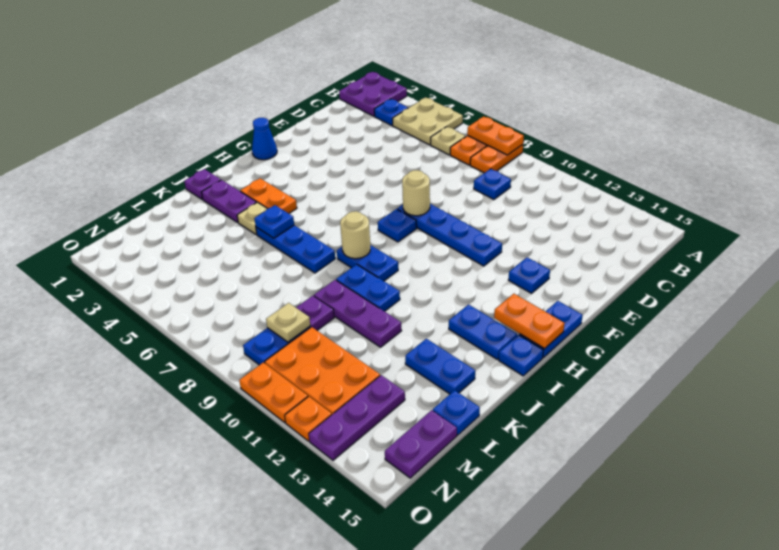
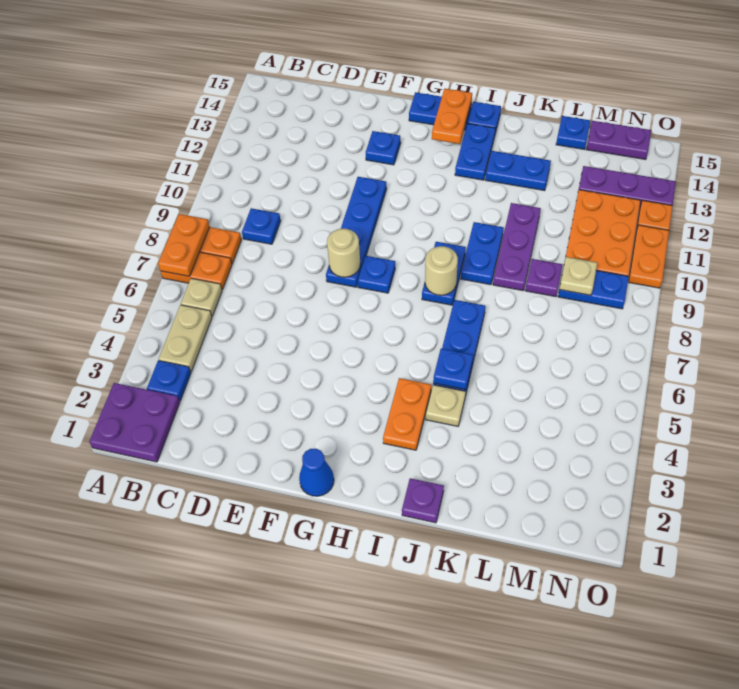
tan plate A4:B5 level 1 -> tan plate B4:B5 level 1
purple plate J2:J3 level 1 -> none
blue plate K13:K14 level 1 -> blue plate J13:K13 level 1

